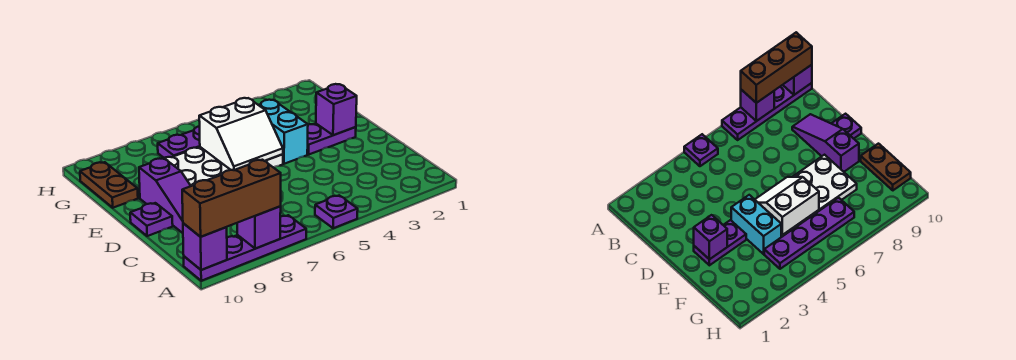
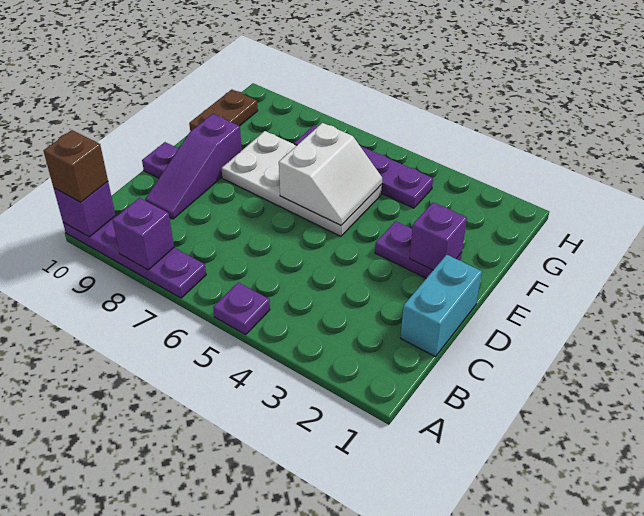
brown brick A8:A10 level 3 -> brown brick A10 level 3
cyan brick E4:F4 level 1 -> cyan brick C1:D1 level 1
white slope E5:F6 level 2 top F -> white slope E5:F6 level 2 top 6

